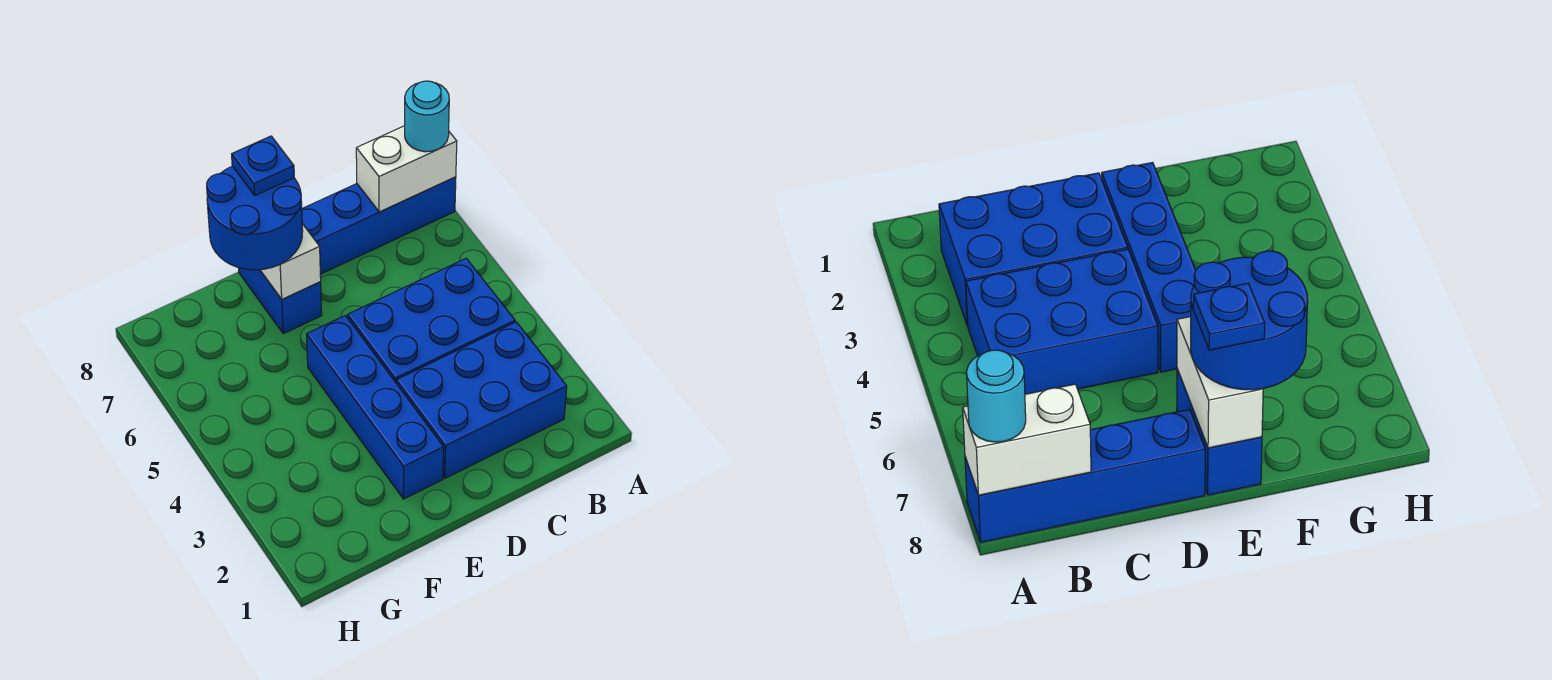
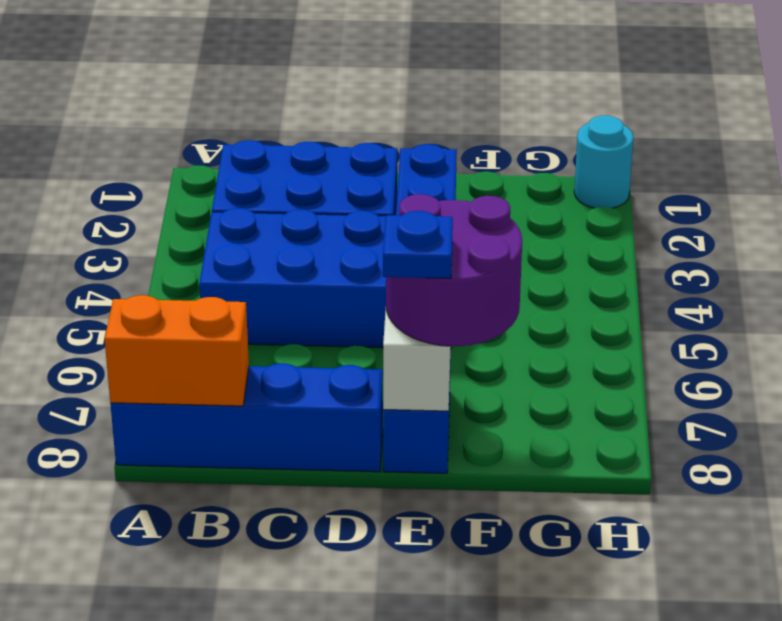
white brick A8:B8 level 2 -> orange brick A8:B8 level 2
cyan round brick A8 level 3 -> cyan round brick H1 level 1
blue round brick E7:F8 level 3 -> purple round brick E7:F8 level 3

